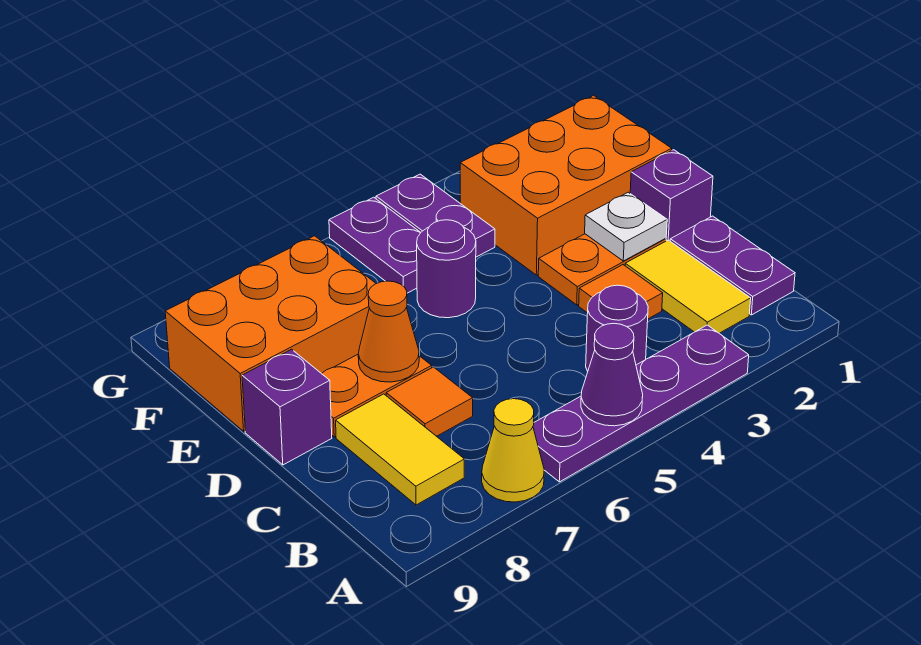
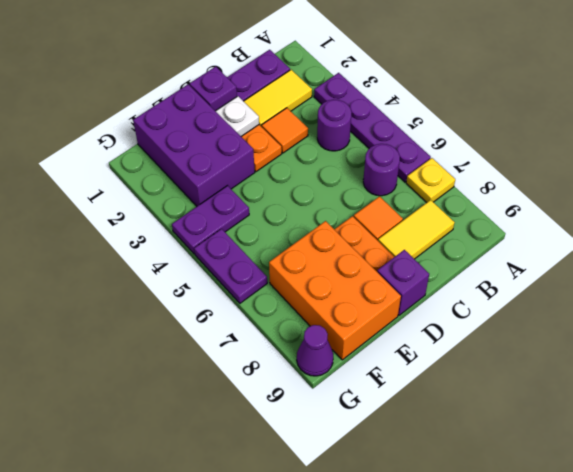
purple cone A5 level 2 -> purple cone G9 level 1
yellow cone A7 level 1 -> yellow plate A7 level 1
orange cone D7 level 2 -> none
orange brick E1:F3 level 1 -> purple brick E1:F3 level 1
purple round brick E5 level 1 -> purple round brick B6 level 1
purple plate F5:G5 level 1 -> purple plate G5:G6 level 1

